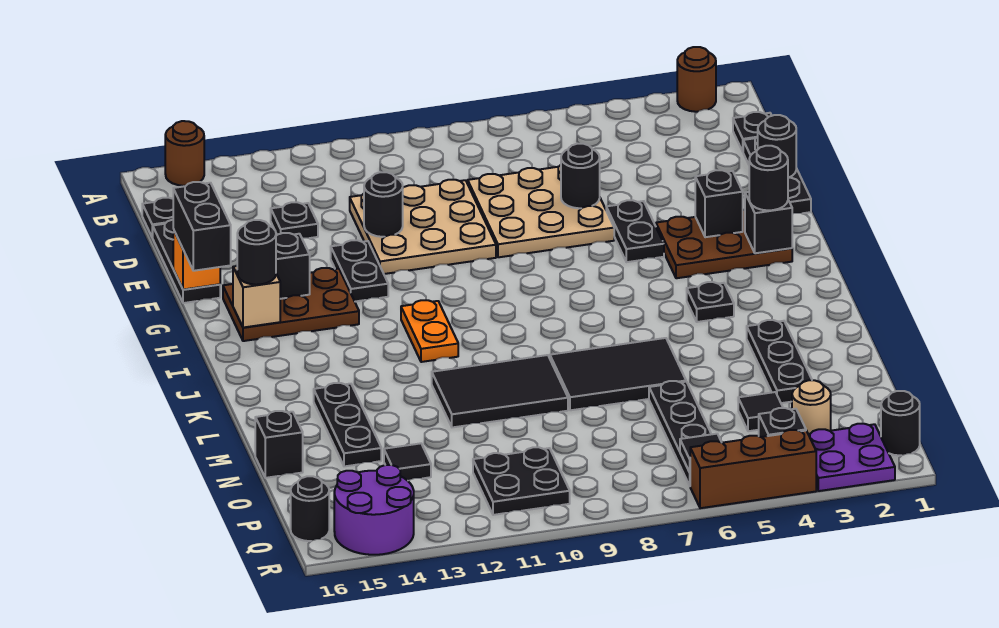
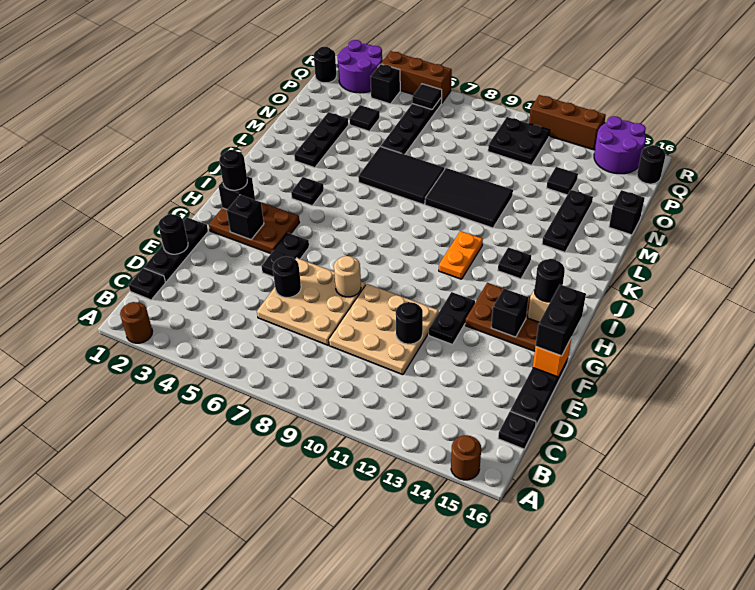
black plate D13 level 1 -> black plate J13 level 1
tan round brick P3 level 1 -> tan round brick F8 level 2
purple plate Q2:R3 level 1 -> purple round brick Q2:R3 level 1
none -> brown brick R11:R13 level 1

